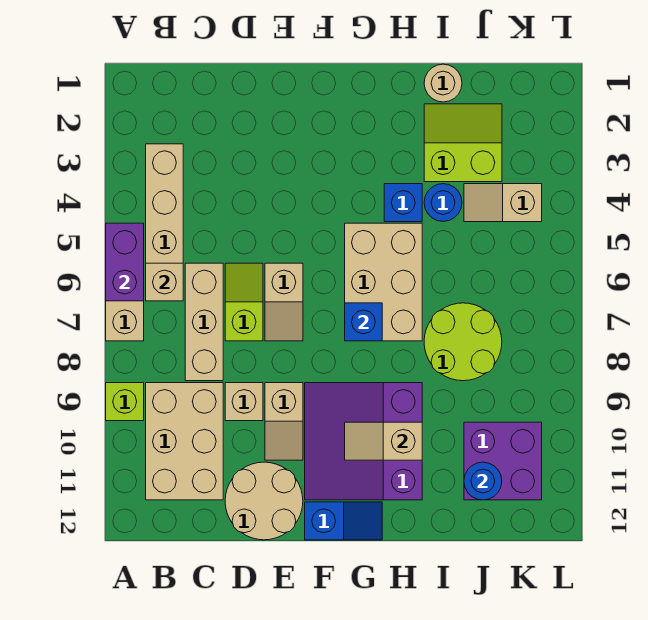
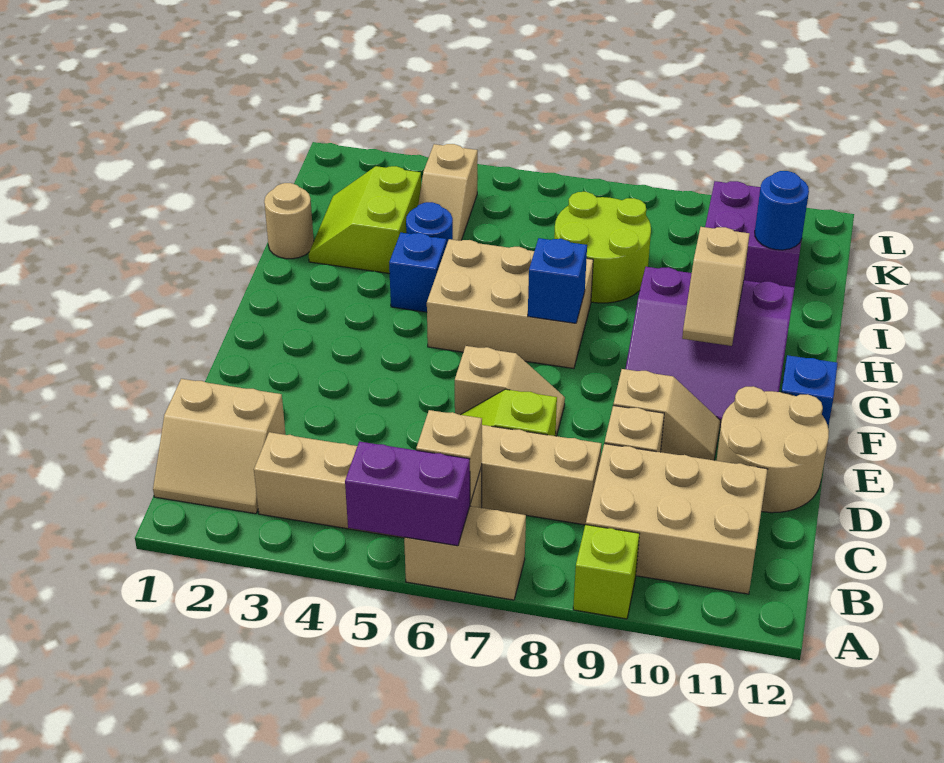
none -> tan slope B1:C2 level 1 top C

